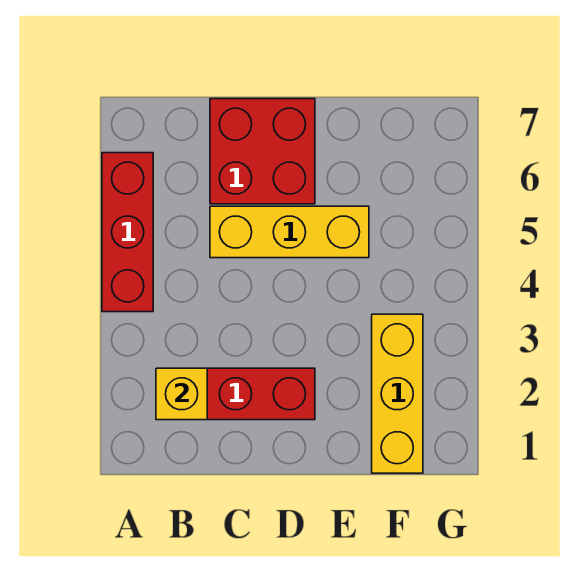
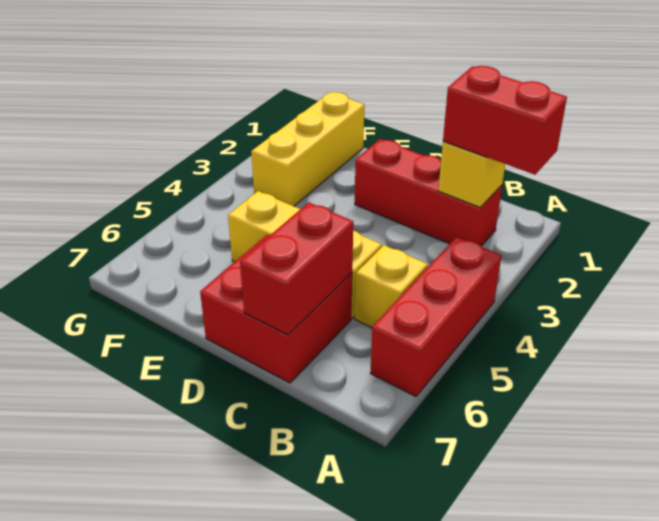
none -> red brick A2:B2 level 3
none -> yellow brick B5 level 1
none -> red brick C6:C7 level 2

